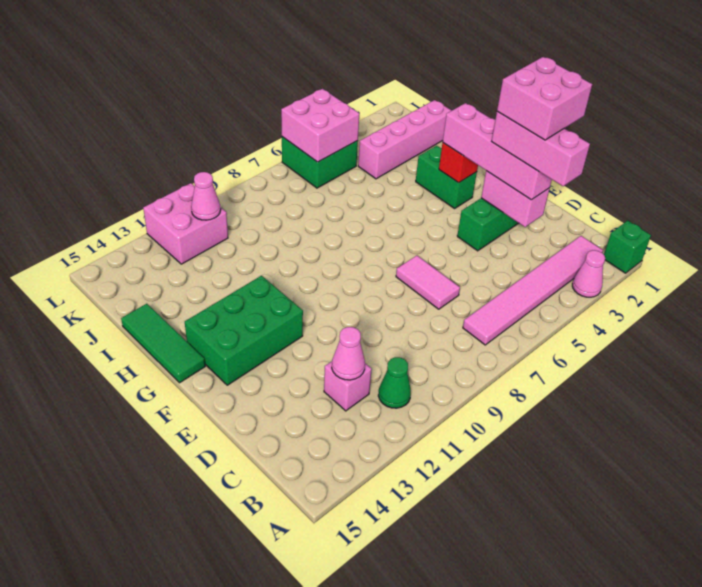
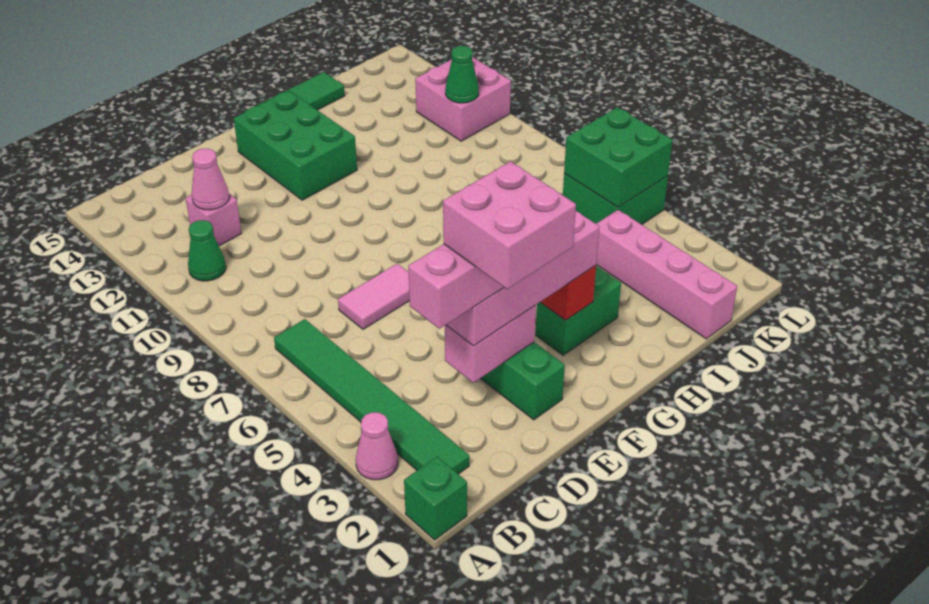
pink tile B2:B7 level 1 -> green tile B2:B7 level 1
pink brick K5:L6 level 2 -> green brick K5:L6 level 2
pink cone K11 level 2 -> green cone K11 level 2

